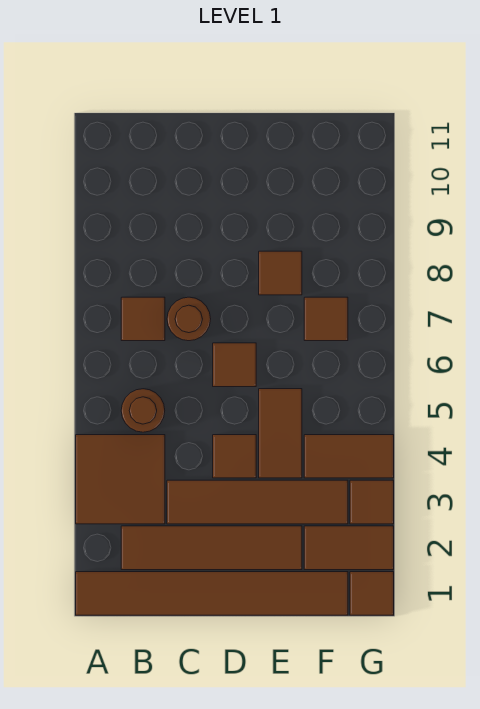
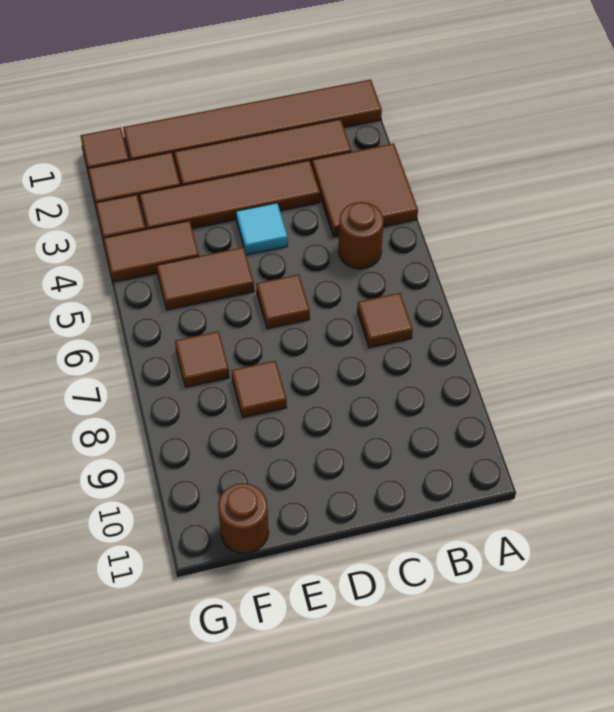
brown round brick C7 level 1 -> brown round brick F11 level 1
brown tile D4 level 1 -> cyan tile D4 level 1
brown tile E4:E5 level 1 -> brown tile E5:F5 level 1

